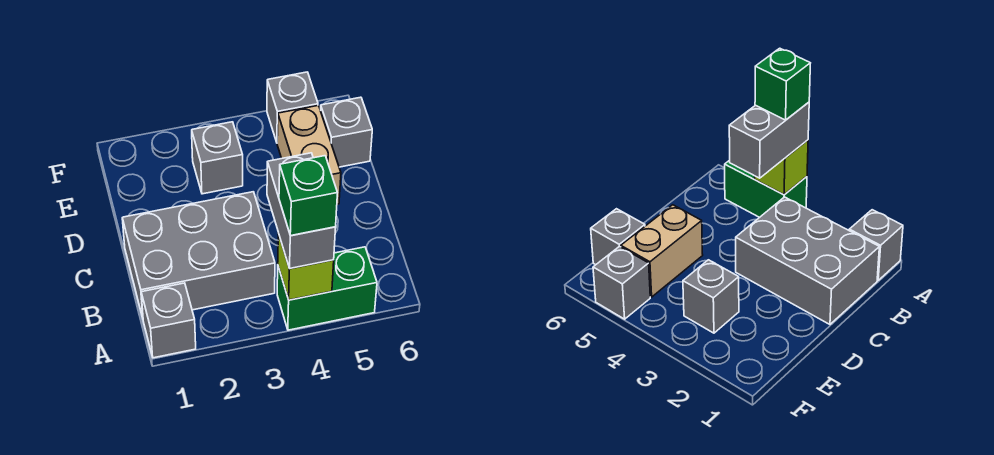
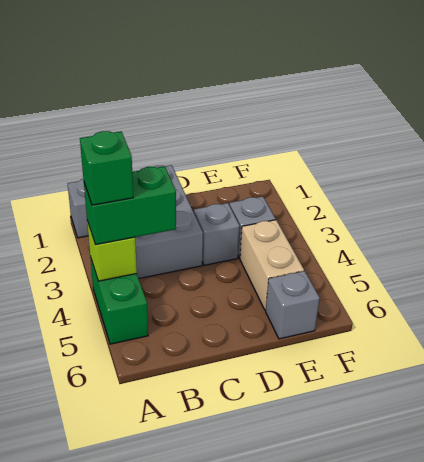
grey brick A4:B4 level 3 -> green brick A4:B4 level 3
tan brick D5:E5 level 1 -> tan brick E4:E5 level 1
grey brick F5 level 1 -> grey brick D3 level 1

